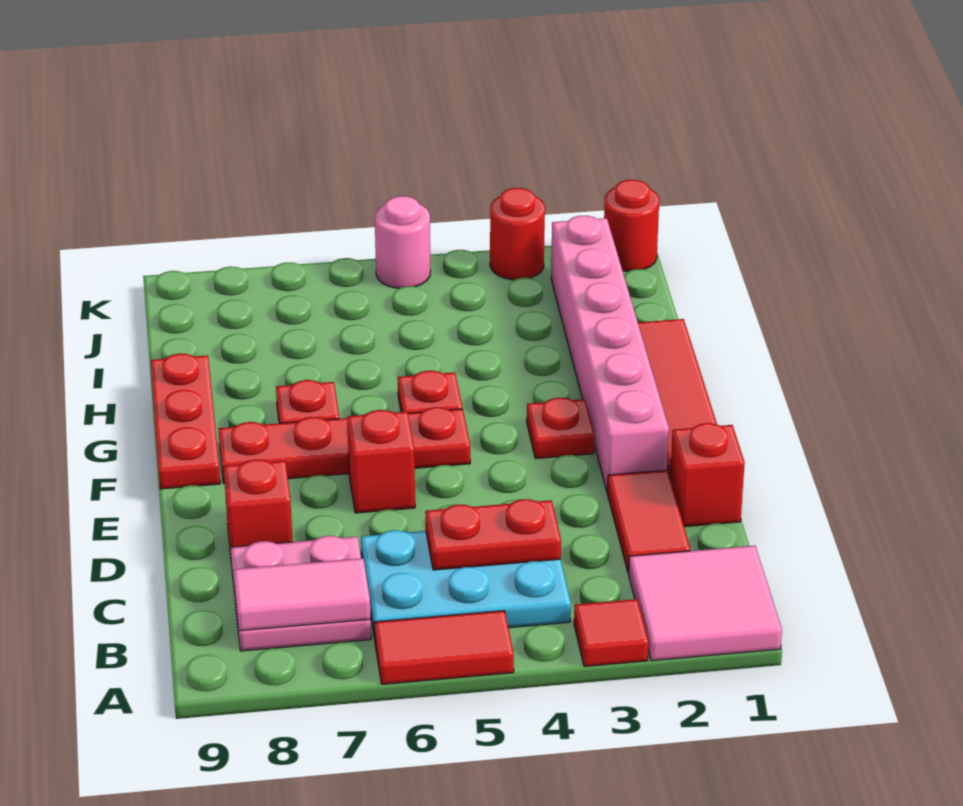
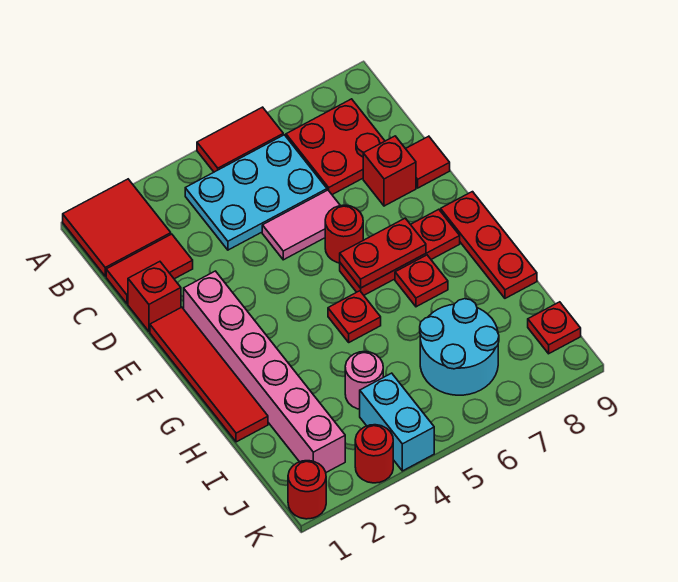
pink tile A1:B2 level 1 -> red tile A1:B2 level 1
red tile A3 level 1 -> red tile D9 level 1
pink plate B7:C8 level 1 -> red plate B7:C8 level 1
pink tile B7:B8 level 2 -> pink tile D5:D6 level 1
red tile C2:D2 level 1 -> red tile C1:C2 level 1
red plate C4:C5 level 2 -> red plate F6:F7 level 2
red brick E6 level 1 -> red round brick E6 level 1
red plate F3 level 1 -> red plate J9 level 1
red plate F5:F8 level 1 -> red plate F6:F8 level 1
none -> cyan round brick I6:J7 level 1
none -> cyan brick J4:K4 level 1
pink round brick K5 level 1 -> pink round brick I4 level 1

